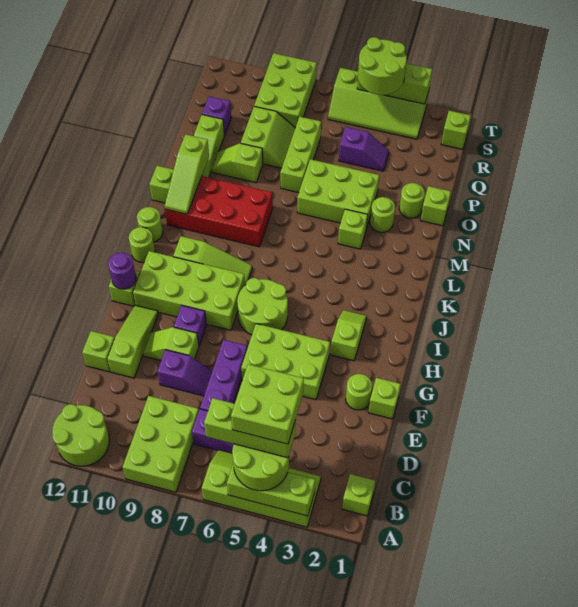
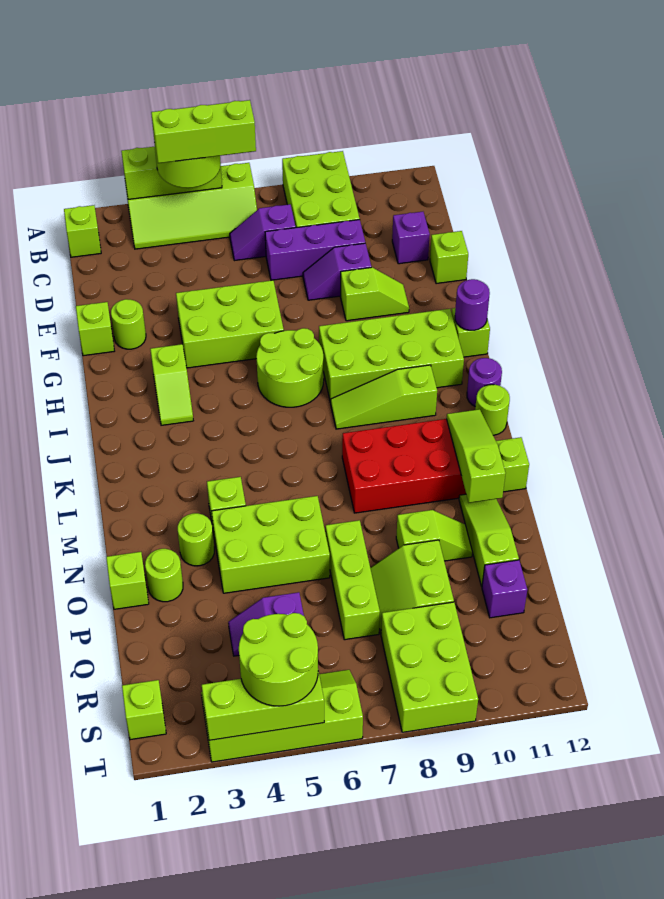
lime round brick A11:B12 level 1 -> none
lime brick B4:C5 level 5 -> none
purple brick D7:F7 level 1 -> purple brick D7:D9 level 1
lime slope E11:G11 level 1 top E -> none
purple brick G9 level 1 -> purple brick D11 level 1
lime round brick J12 level 1 -> purple round brick J12 level 1

